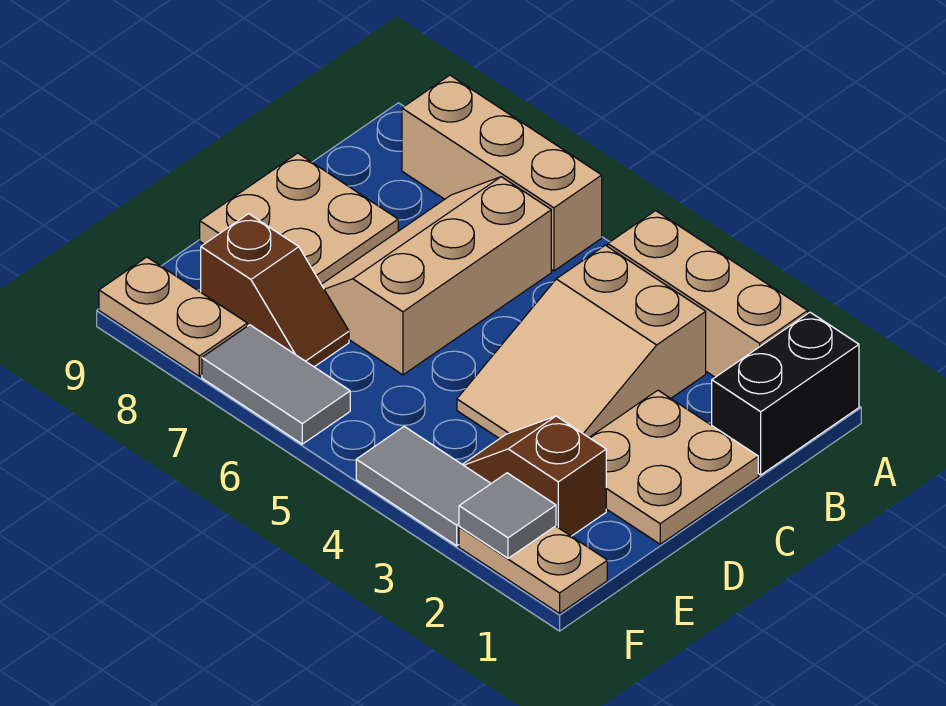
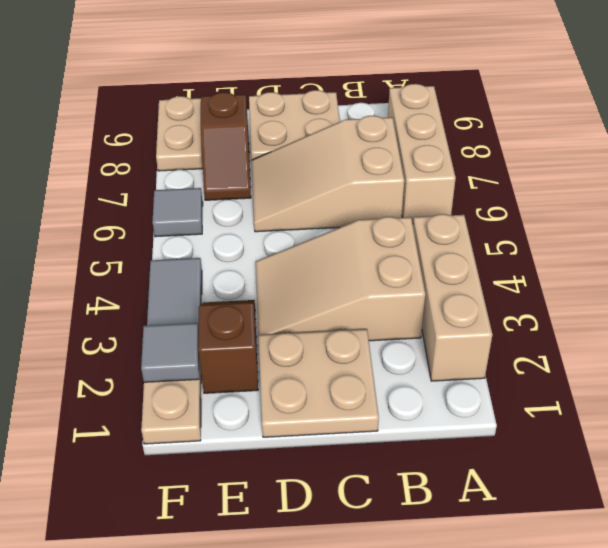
black brick A1:B1 level 1 -> none
tan slope B6:D7 level 1 top 6 -> tan slope B6:D7 level 1 top B
grey tile F6:F7 level 1 -> grey tile F6 level 1

